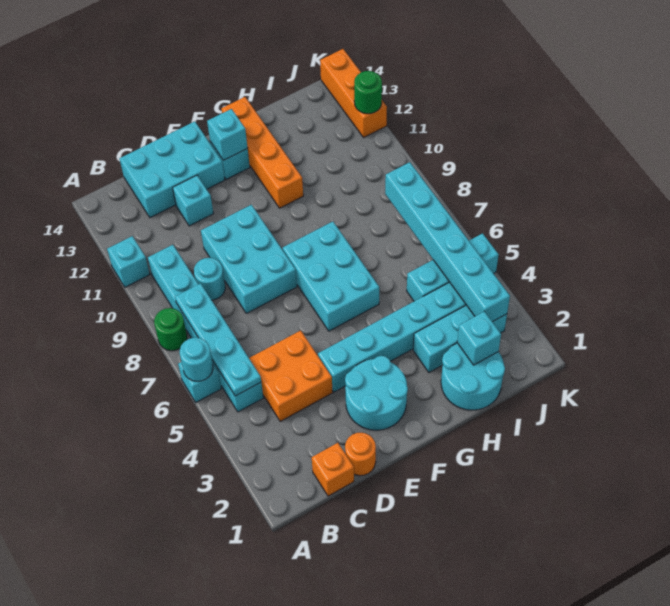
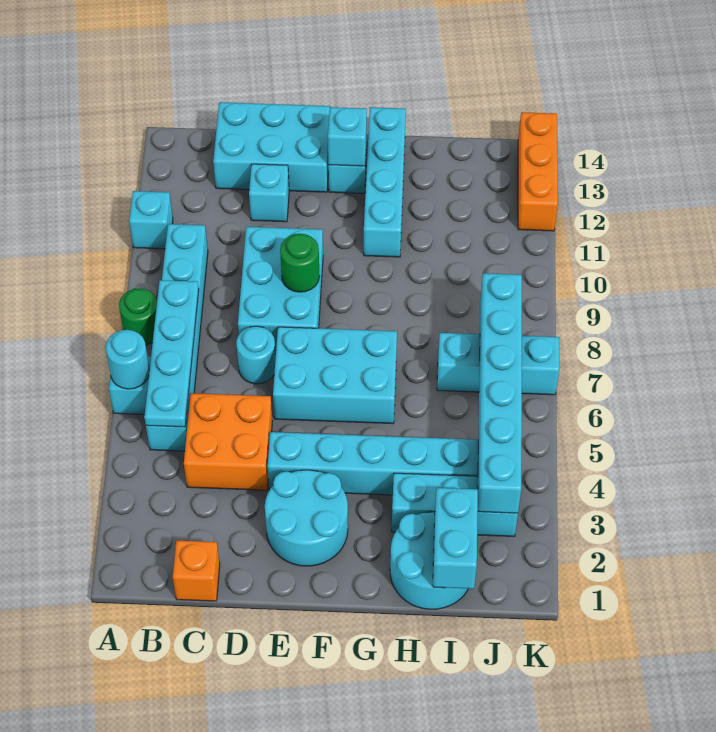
cyan round brick C9 level 1 -> cyan round brick D7 level 1
orange round brick D1 level 1 -> none
cyan brick F6:G8 level 1 -> cyan brick E6:G7 level 1
orange brick G11:G14 level 1 -> cyan brick G11:G14 level 1
cyan brick I2 level 2 -> cyan brick I1:I2 level 2
cyan brick I5:K5 level 1 -> cyan brick I7:K7 level 1
green round brick K12 level 2 -> green round brick E9 level 2

